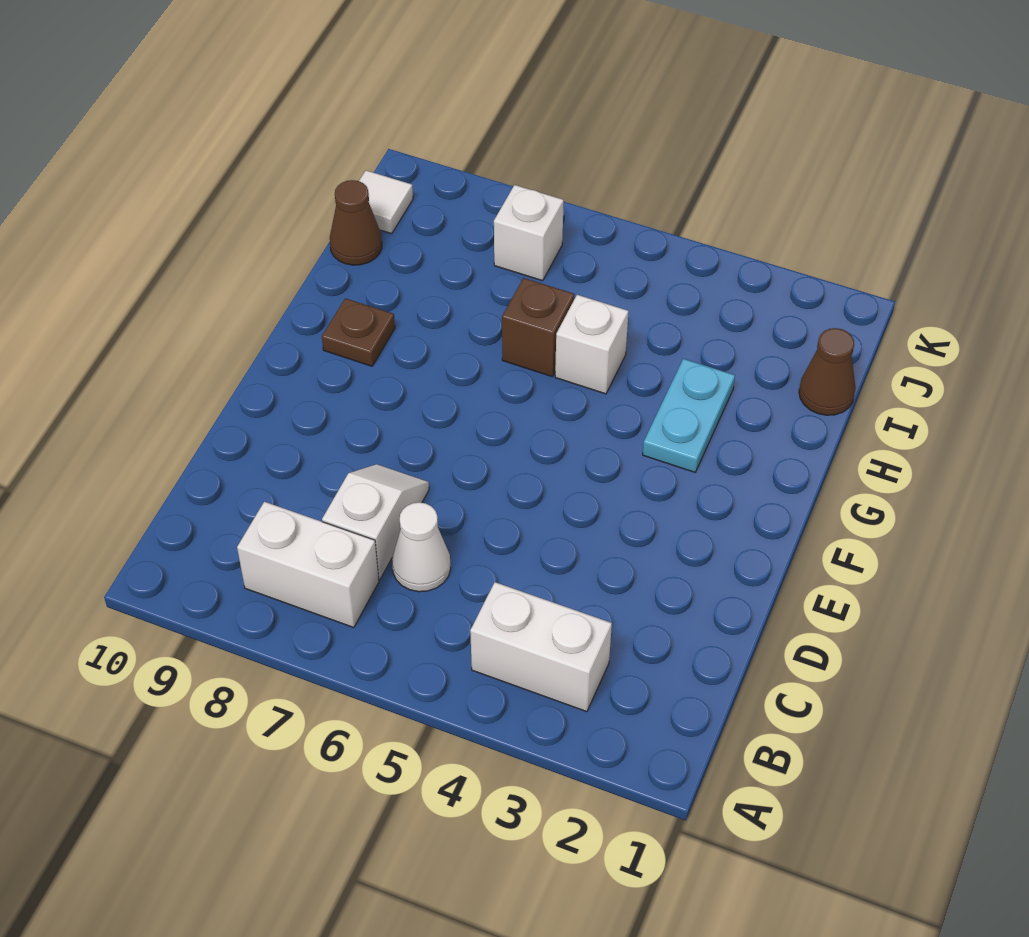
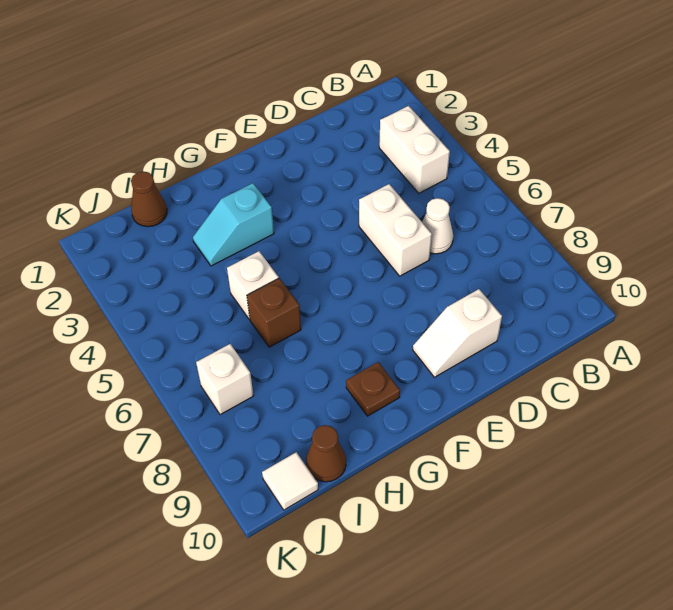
white brick B7:B8 level 1 -> white brick D5:D6 level 1
white slope C7:D7 level 1 top C -> white slope D9:E9 level 1 top D
cyan plate G3:H3 level 1 -> cyan slope G3:H3 level 1 top G

